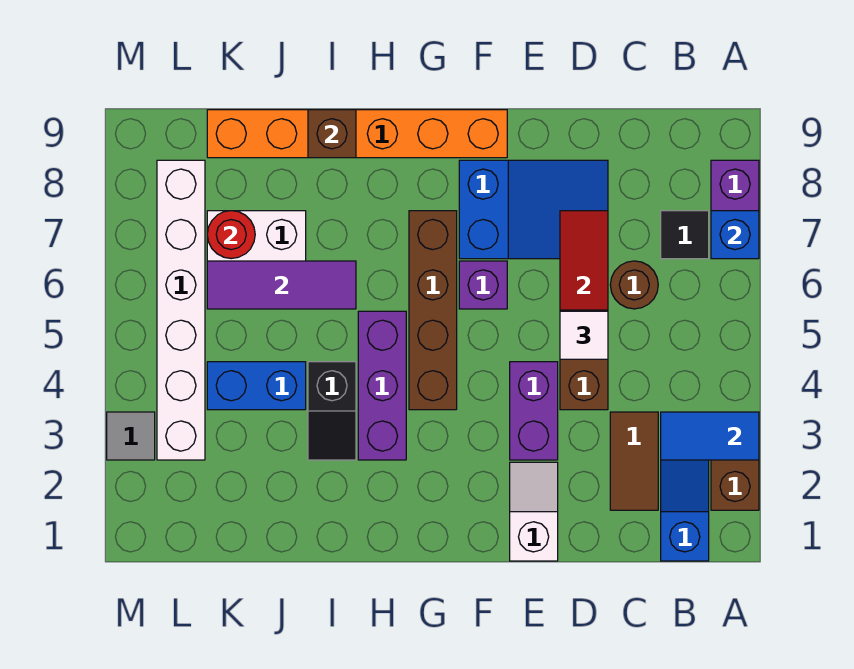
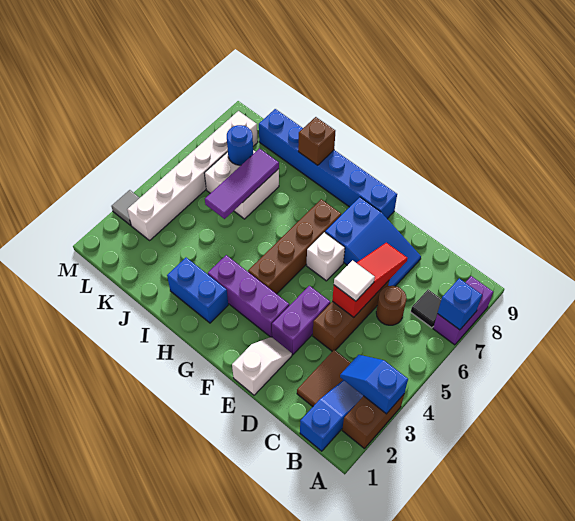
blue tile A3:B3 level 2 -> blue slope A3:B3 level 2 top A
purple brick F6 level 1 -> white brick F6 level 1
orange brick F9:K9 level 1 -> blue brick F9:K9 level 1
purple brick H3:H5 level 1 -> purple brick F3:H3 level 1
black slope I3:I4 level 1 top 4 -> none
purple tile I6:K6 level 2 -> purple tile J5:J7 level 2
blue brick J4:K4 level 1 -> blue brick H2:I2 level 1
red round brick K7 level 2 -> blue round brick K7 level 2

